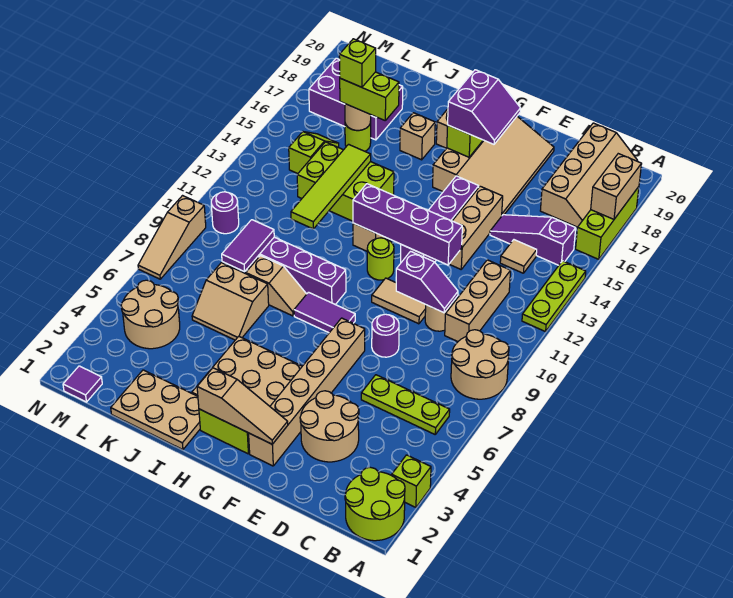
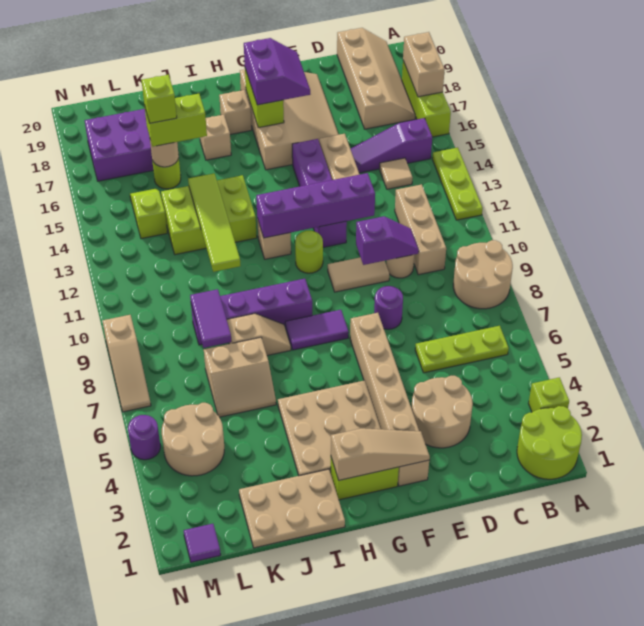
purple round brick M10 level 1 -> purple round brick N5 level 1

